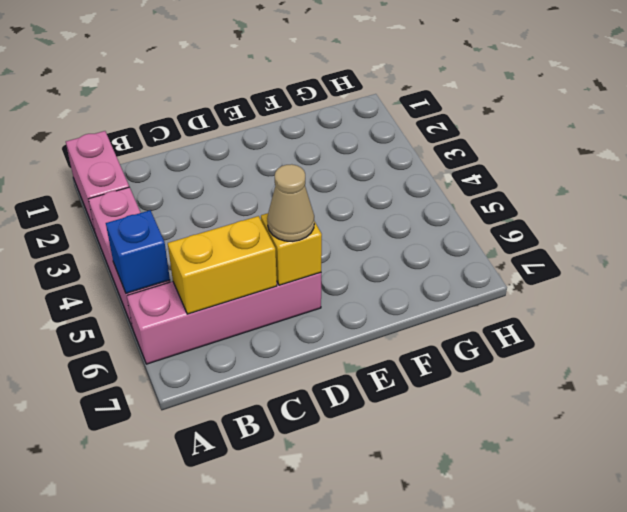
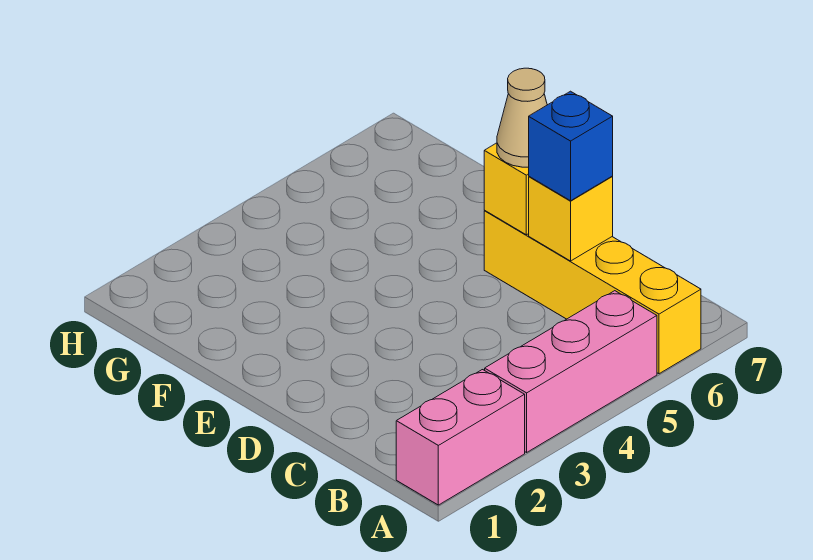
blue brick A5 level 2 -> blue brick C6 level 3
pink brick A6:D6 level 1 -> yellow brick A6:D6 level 1
yellow brick B6:C6 level 2 -> yellow brick C6 level 2

